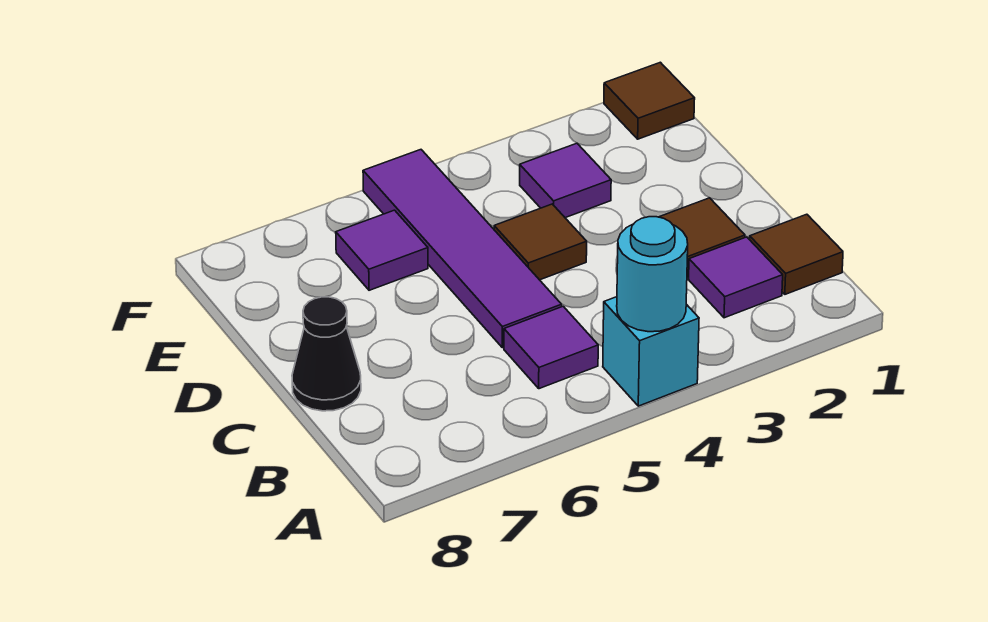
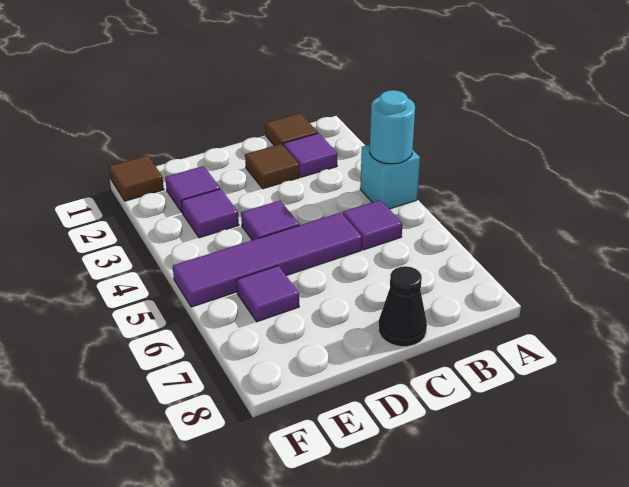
brown tile D4 level 1 -> purple tile D4 level 1
none -> purple tile E2 level 1

